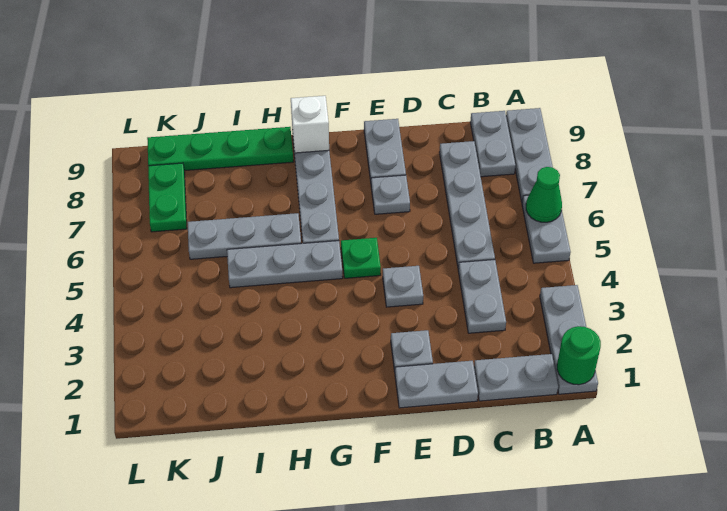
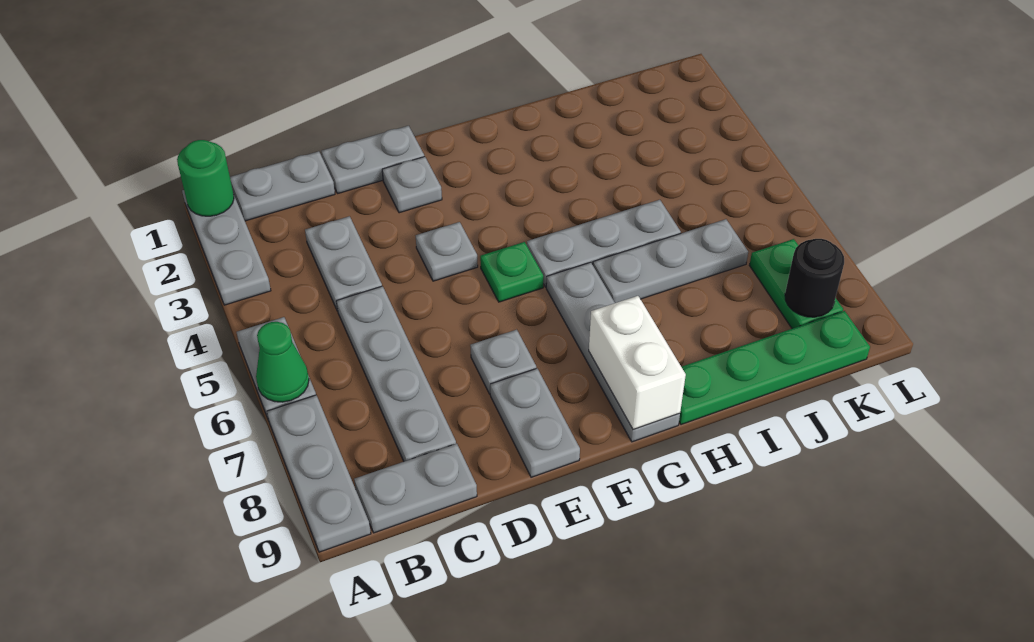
grey plate B8:B9 level 1 -> grey plate B9:C9 level 1
white brick G9 level 2 -> white brick G8:G9 level 2
none -> black round brick K8 level 2

